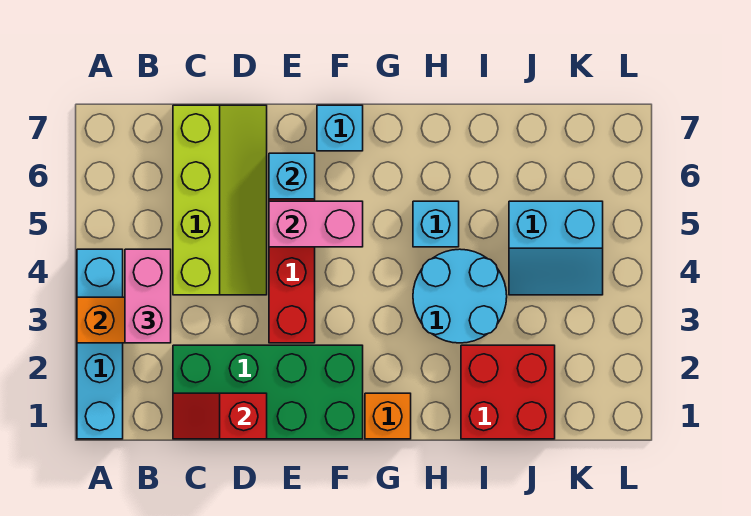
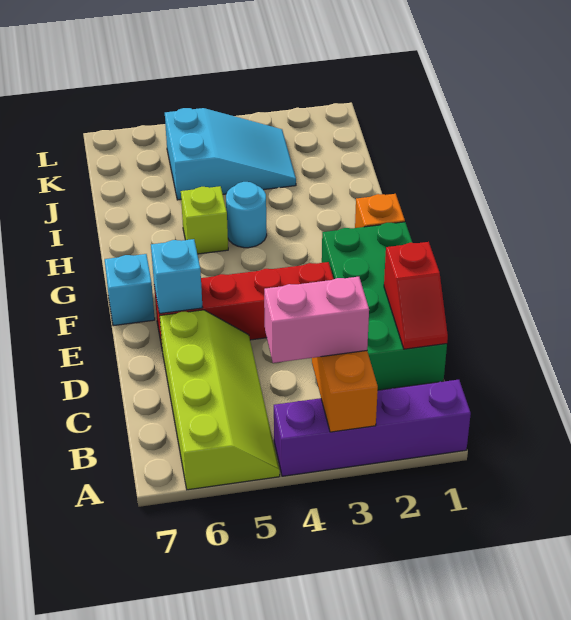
cyan brick A1:A4 level 1 -> purple brick A1:A4 level 1
lime slope C4:D7 level 1 top C -> lime slope A5:D6 level 1 top 6
pink brick E5:F5 level 2 -> none
cyan round brick H3:I4 level 1 -> cyan round brick H4 level 1
cyan brick H5 level 1 -> lime brick H5 level 1
red brick I1:J2 level 1 -> none
cyan slope J4:K5 level 1 top 5 -> cyan slope J3:K5 level 1 top 5

